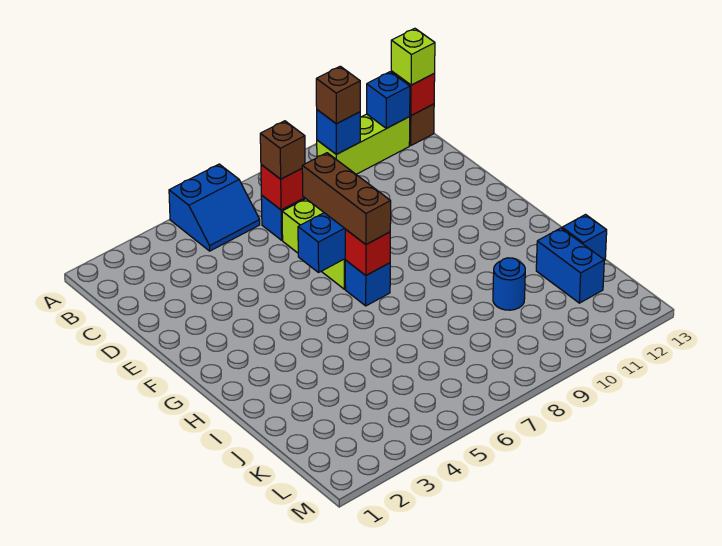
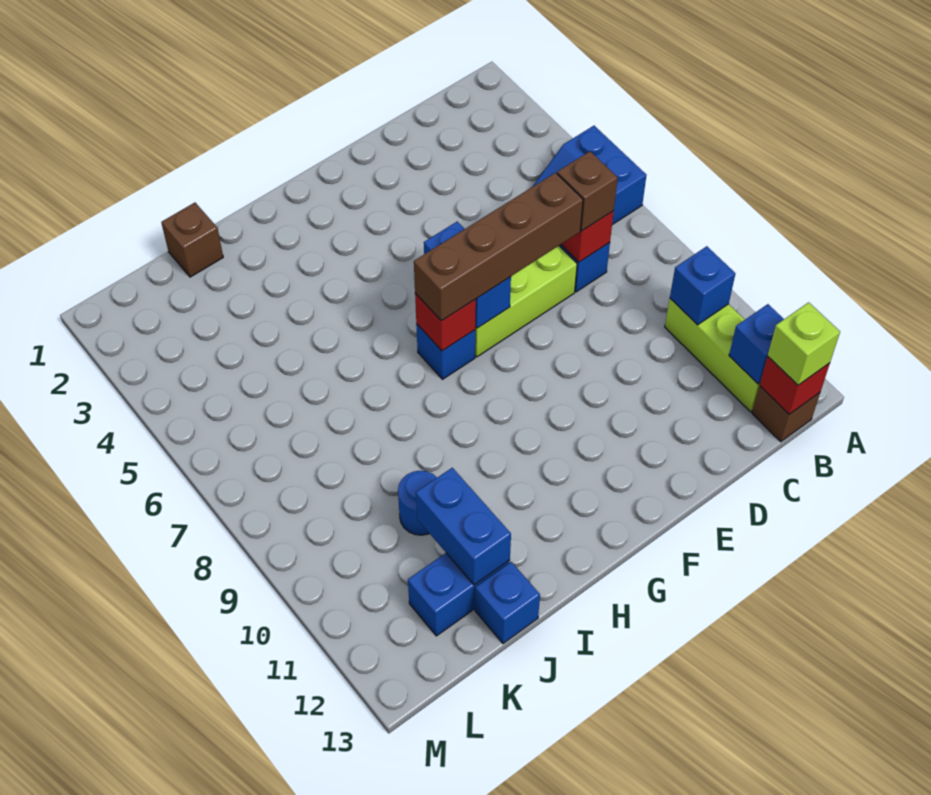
brown brick B10 level 3 -> brown brick J1 level 1
brown brick E7:G7 level 3 -> brown brick D7:G7 level 3
none -> blue brick J11:J12 level 2

